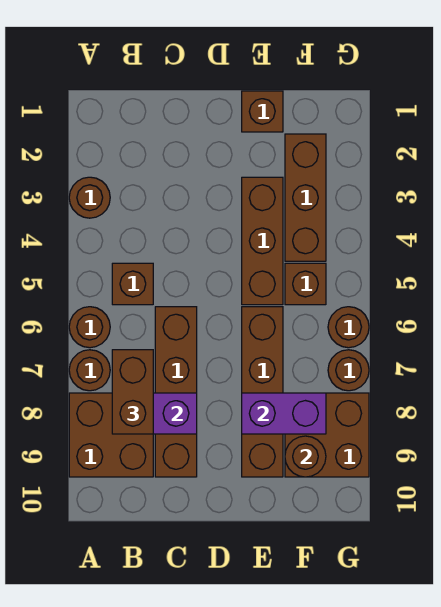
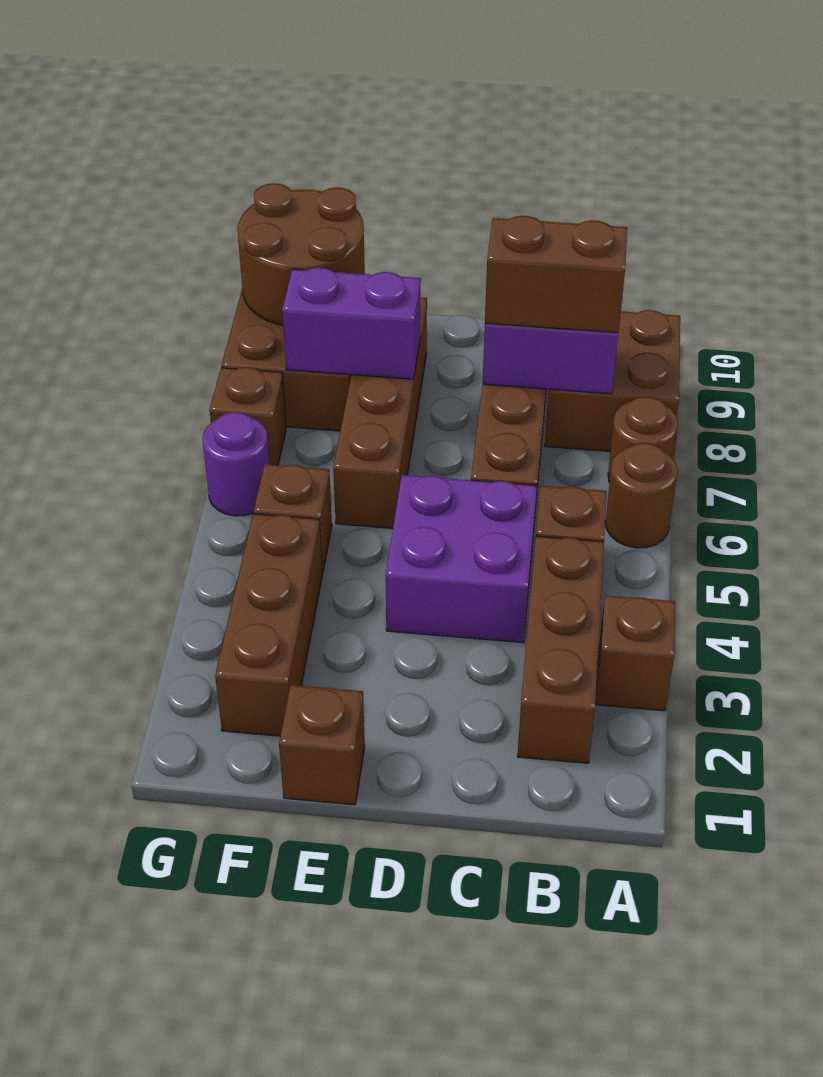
brown round brick A3 level 1 -> brown brick A3 level 1
brown brick B7:B8 level 3 -> brown brick B8:C8 level 3
none -> purple brick C4:D5 level 1
brown brick E3:E5 level 1 -> brown brick B2:B4 level 1
brown round brick F9 level 2 -> brown round brick F9:G10 level 2
brown round brick G6 level 1 -> purple round brick G6 level 1
brown round brick G7 level 1 -> brown brick G7 level 1

